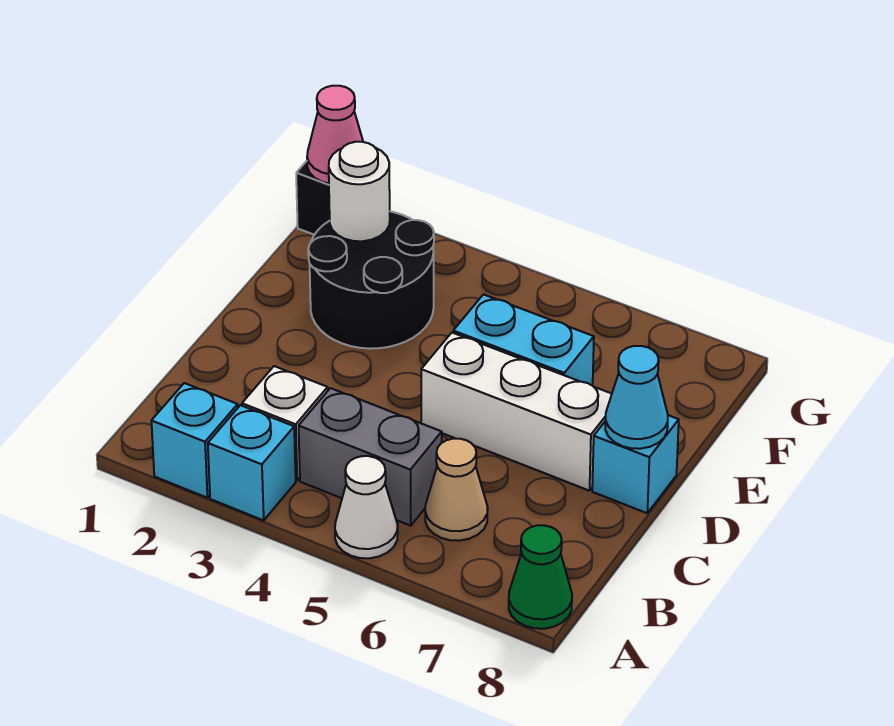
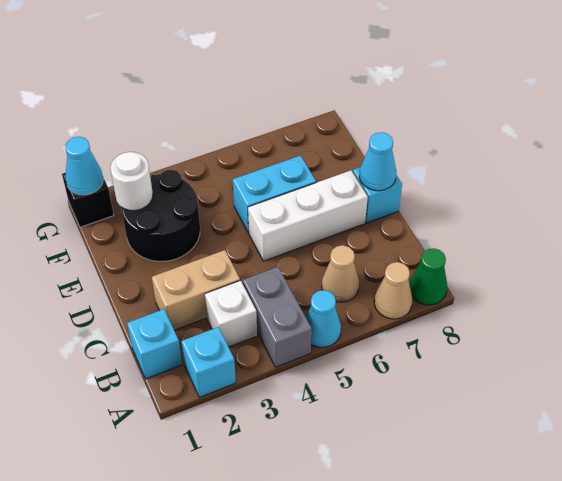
cyan brick A3 level 1 -> cyan brick B1 level 1
white cone A5 level 1 -> cyan cone A5 level 1
none -> tan cone A7 level 1
grey brick B4:B5 level 1 -> grey brick A4:B4 level 1
none -> tan brick C2:C3 level 1
pink cone G1 level 2 -> cyan cone G1 level 2

